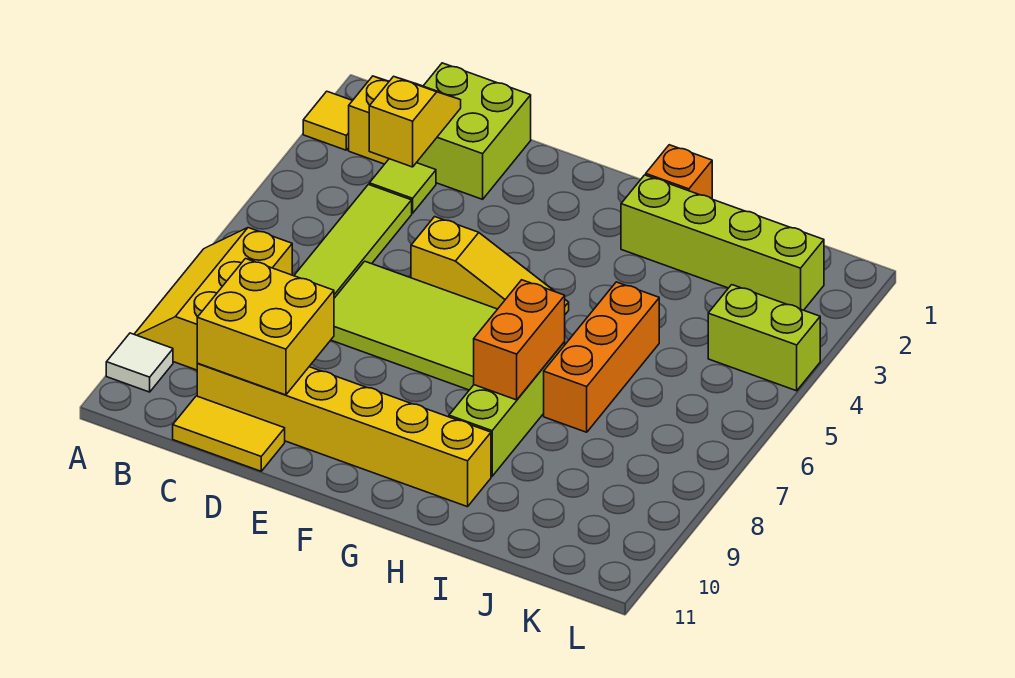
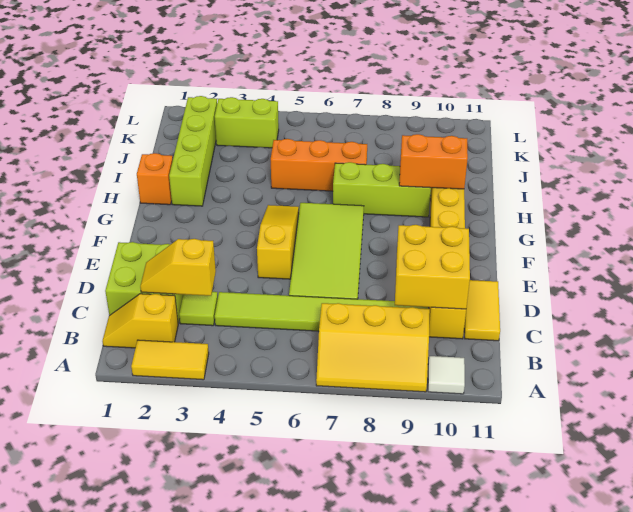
yellow tile A2 level 1 -> yellow tile A2:A3 level 1
orange brick H7:H8 level 2 -> orange brick H9:H10 level 2
lime brick K4:L4 level 1 -> lime brick K3:K4 level 1

